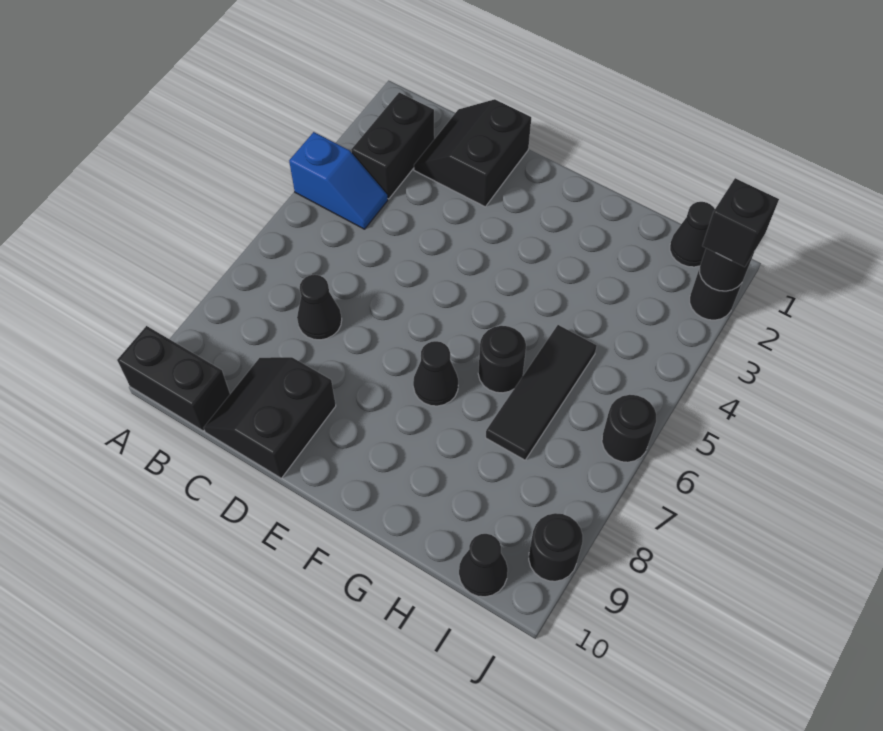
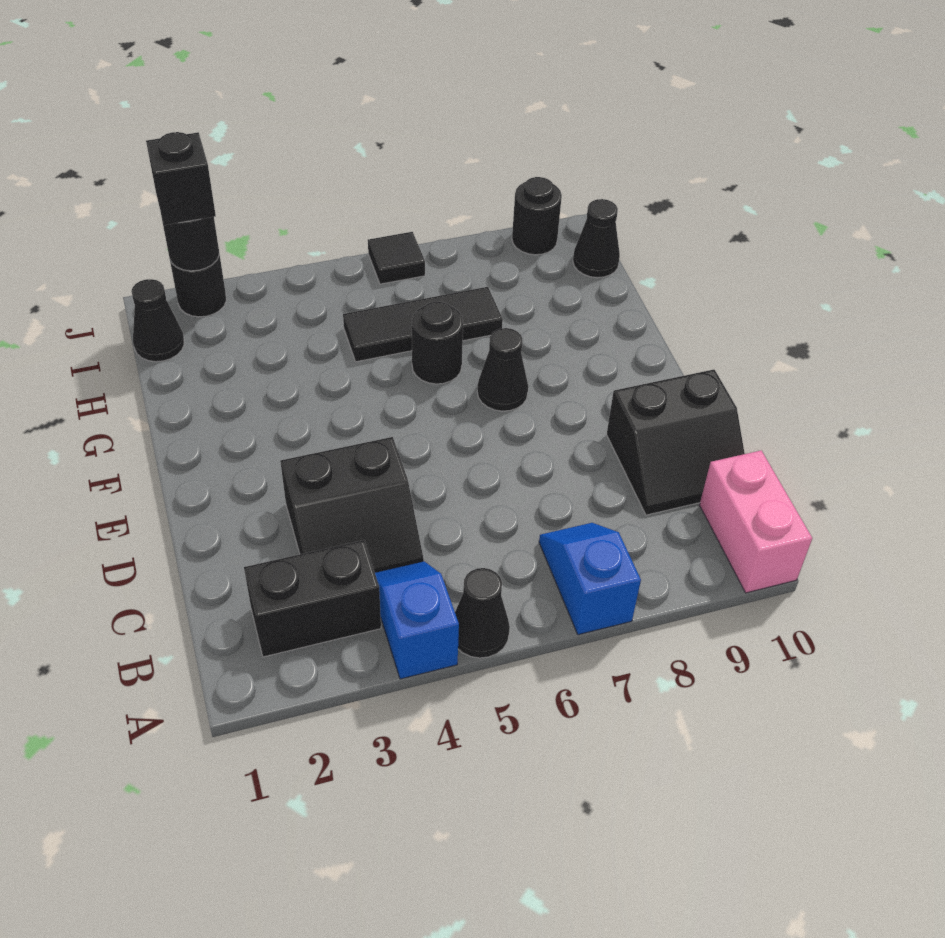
none -> blue slope A7:B7 level 1 top A
black brick A10:B10 level 1 -> pink brick A10:B10 level 1
black slope C1:D2 level 1 top D -> black slope C3:D4 level 1 top D
black cone C7 level 1 -> black cone A5 level 1
black round brick J6 level 1 -> black tile J6 level 1

